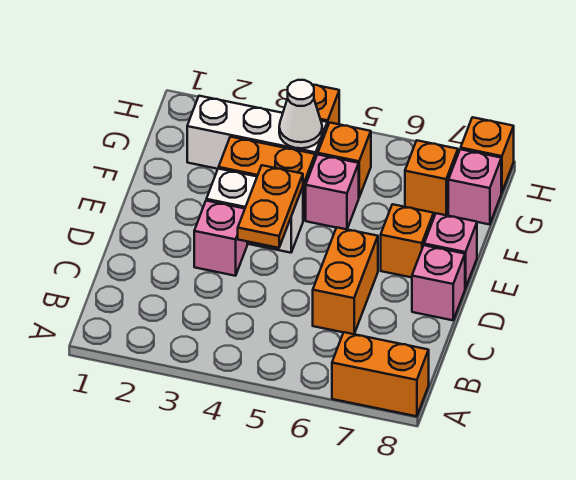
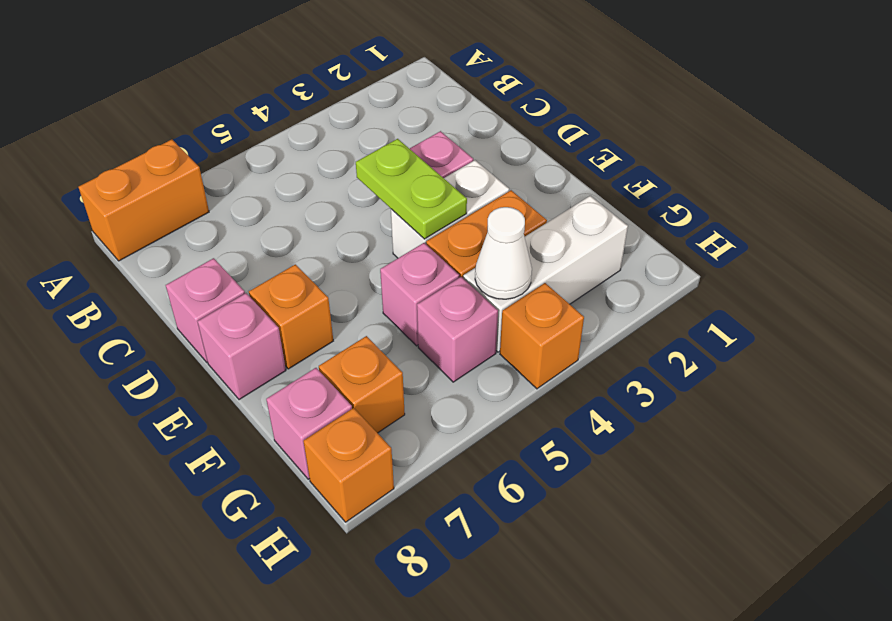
orange brick C6:D6 level 1 -> none
orange plate D4:E4 level 2 -> lime plate D4:E4 level 2
orange brick G5 level 1 -> pink brick G5 level 1

